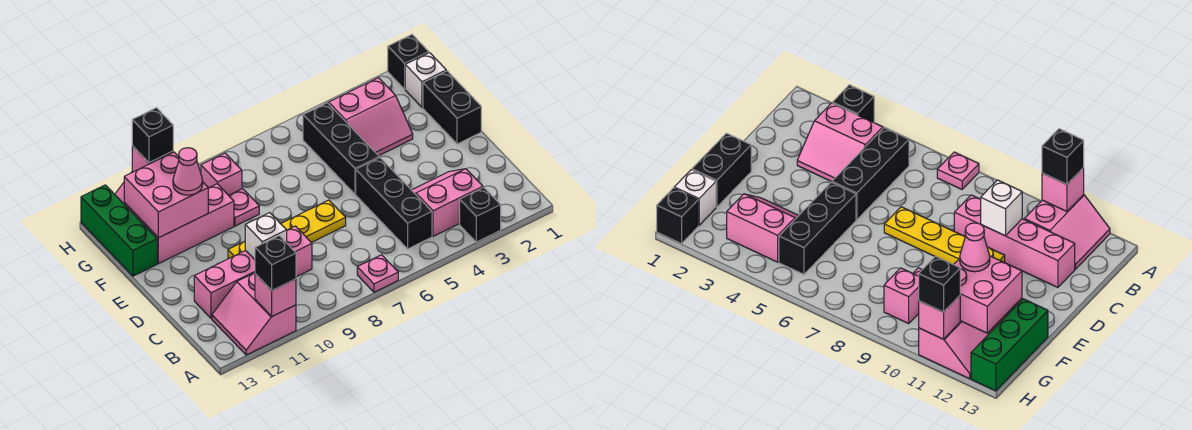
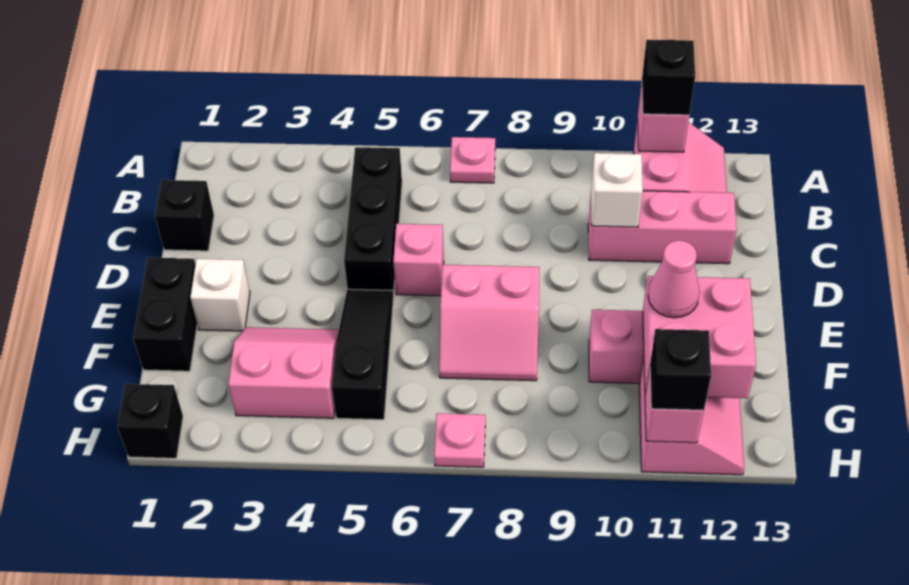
black brick A3 level 1 -> black brick C1 level 1
pink slope B3:C4 level 1 top B -> pink slope E7:F8 level 1 top E
pink brick C9:C12 level 1 -> pink brick C10:C12 level 1
yellow plate D7:D10 level 1 -> none
black brick E5:G5 level 1 -> black slope E5:G5 level 1 top G
pink plate F9 level 1 -> pink plate H7 level 1
green brick F13:H13 level 1 -> none
white brick G1 level 1 -> white brick E2 level 1
pink brick G9 level 1 -> pink brick D6 level 1

